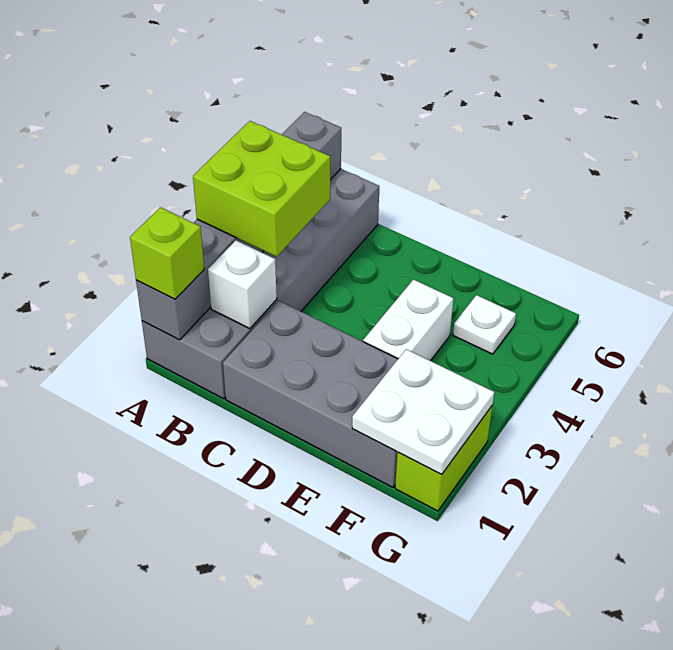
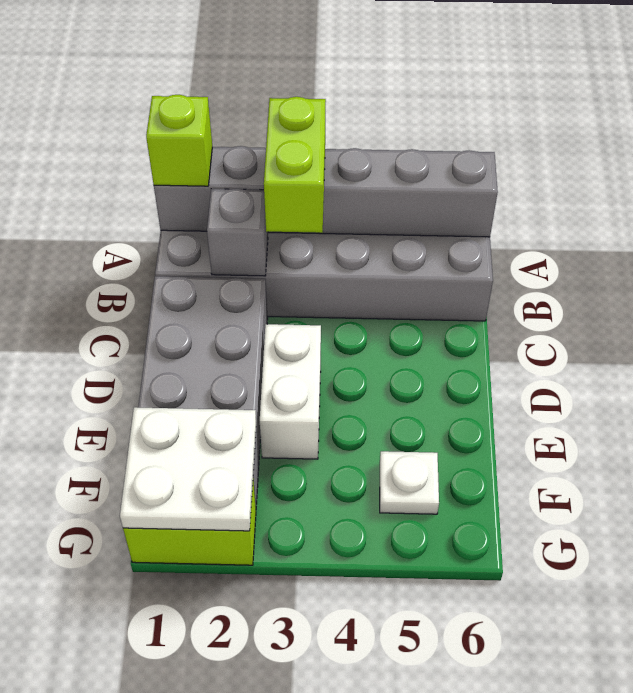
lime brick A3:B4 level 3 -> lime brick A3:B3 level 3
white brick B2 level 2 -> grey brick B2 level 2
white brick E3:E4 level 1 -> white brick D3:E3 level 1

